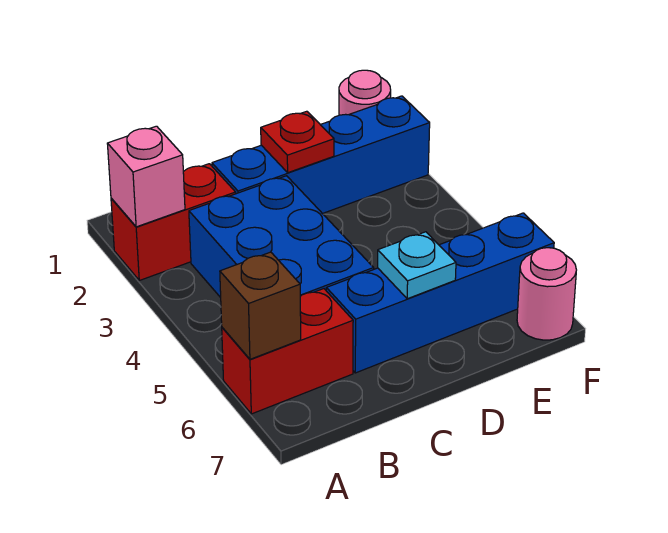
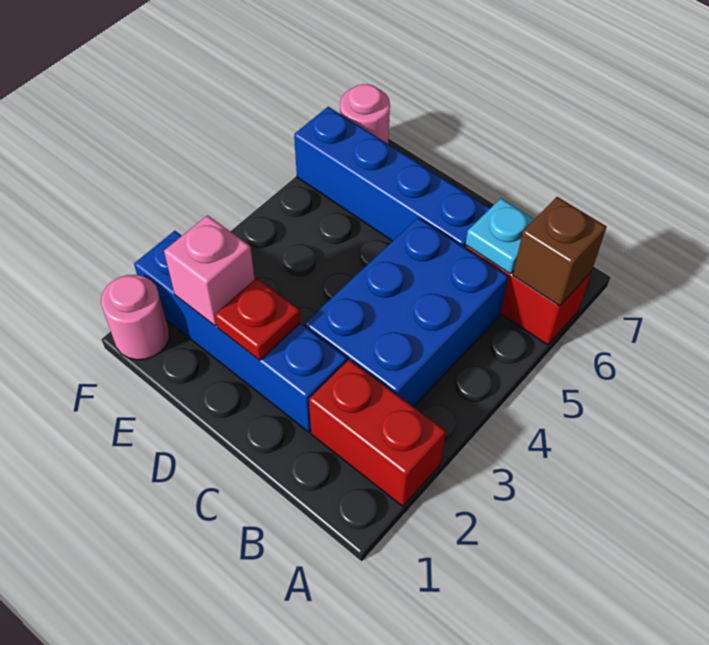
pink brick A2 level 2 -> pink brick E2 level 2
cyan plate D6 level 2 -> cyan plate B6 level 2

